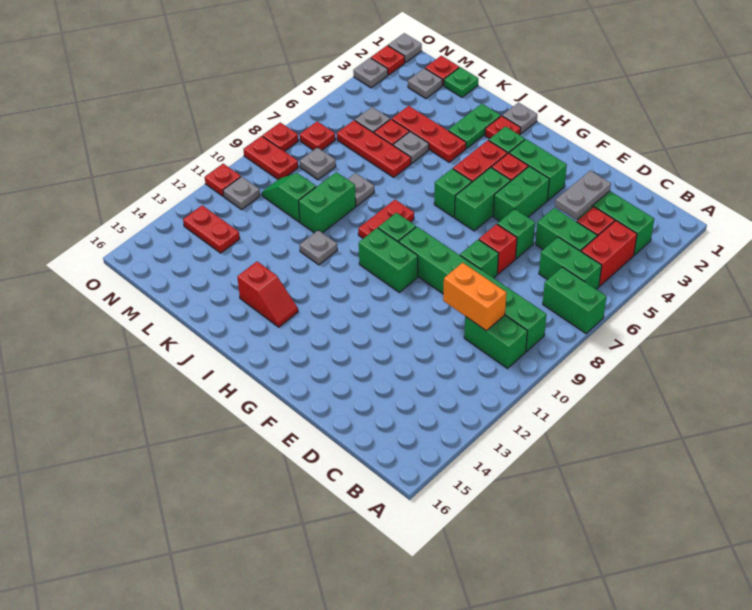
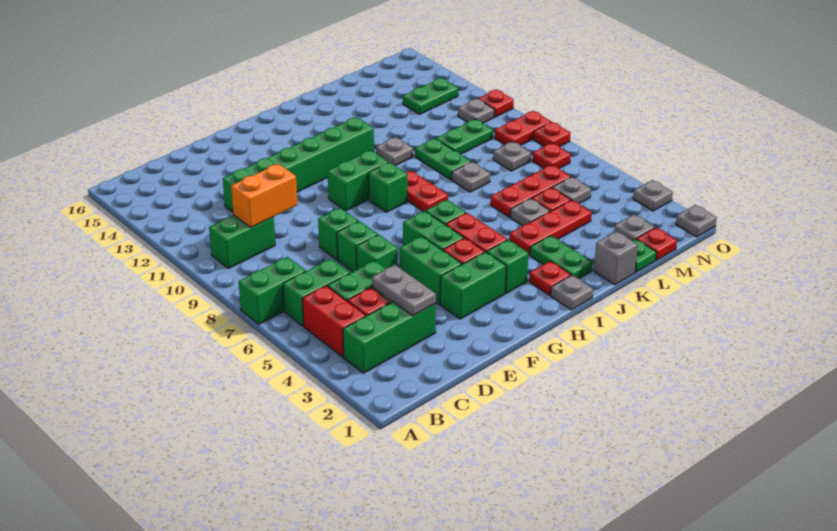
green brick B9:G9 level 1 -> green brick D12:I12 level 1
red brick E7 level 1 -> green brick E7 level 1
red slope I14:J14 level 1 top J -> none
none -> grey brick K1 level 1
green brick K9:K10 level 1 -> green plate K9:K10 level 1
green slope L10:M10 level 1 top L -> green plate L10:M10 level 1
red plate M13:N13 level 1 -> green plate M13:N13 level 1
red plate O2 level 1 -> none

